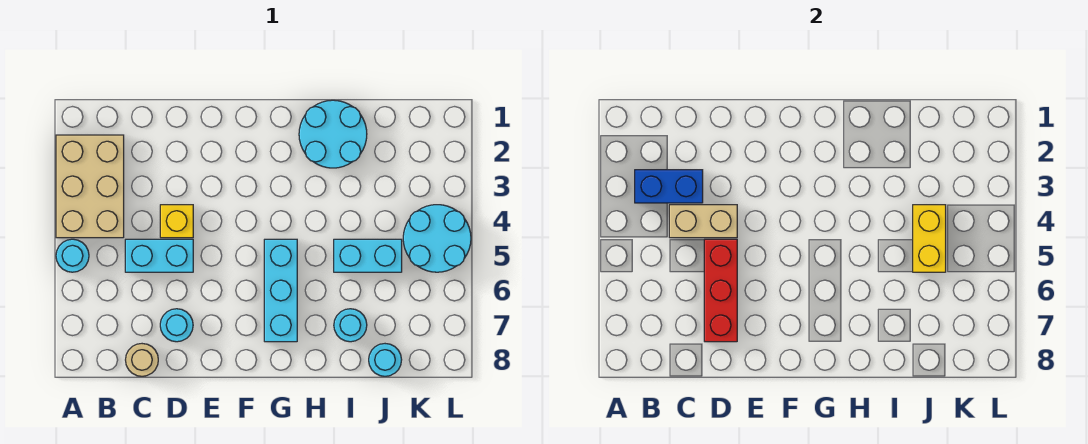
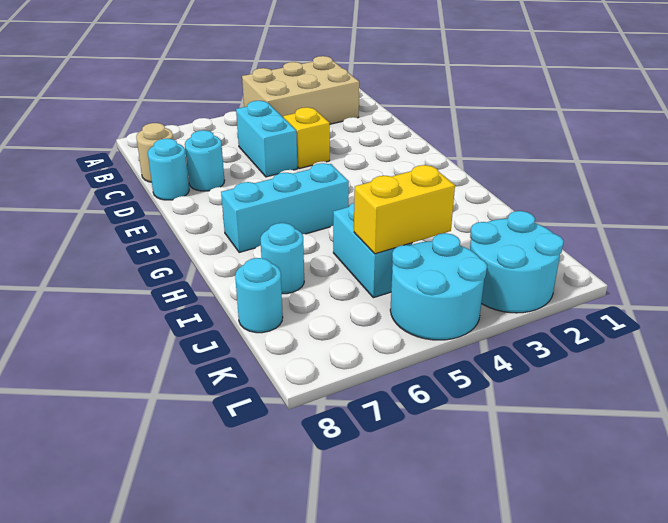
cyan round brick A5 level 1 -> cyan round brick D8 level 1
blue brick B3:C3 level 2 -> none
tan brick C4:D4 level 2 -> none
red brick D5:D7 level 2 -> none
cyan round brick H1:I2 level 1 -> cyan round brick K2:L3 level 1

